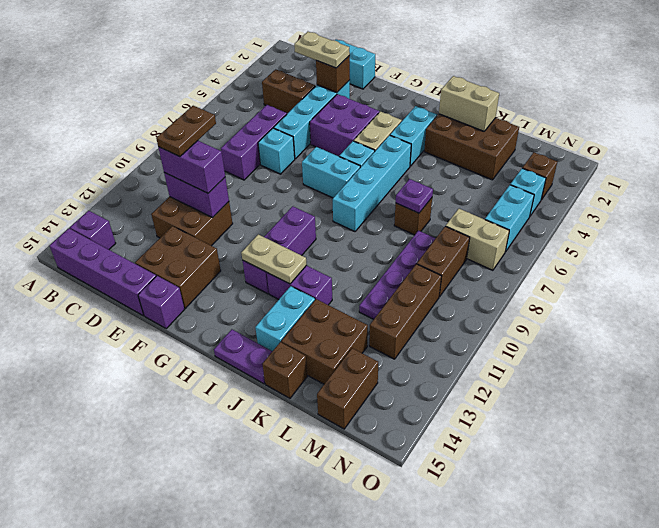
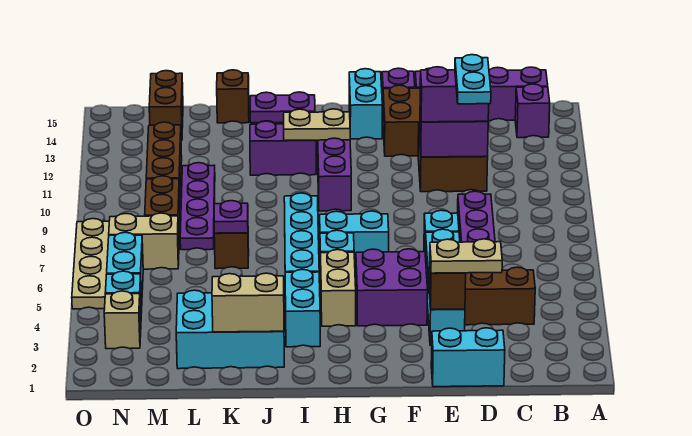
brown plate D10:D11 level 4 -> cyan plate D10:D11 level 4
brown brick J2:L3 level 1 -> cyan brick J2:L3 level 1
cyan brick J13:J14 level 1 -> cyan brick G14:G15 level 1
brown brick K13:L14 level 1 -> none
brown brick N3 level 1 -> tan brick N3 level 1
none -> tan plate O5:O8 level 1

